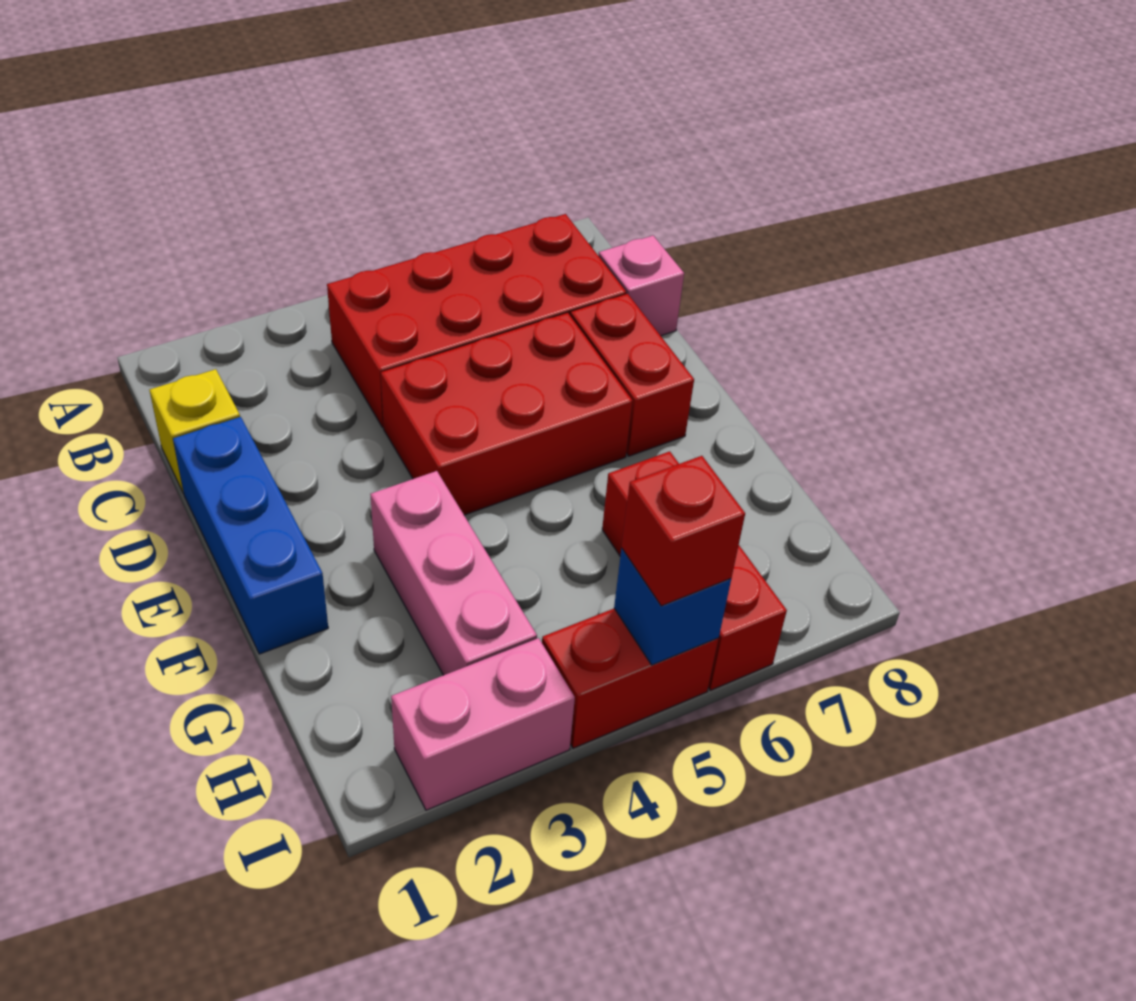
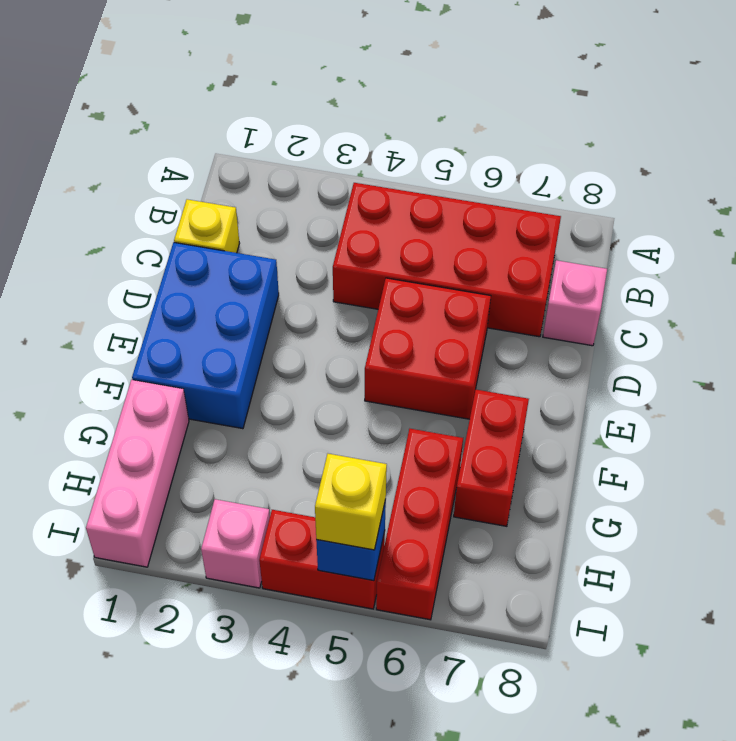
blue brick D1:F1 level 1 -> blue brick D1:F2 level 1
red brick D4:E6 level 1 -> red brick D5:E6 level 1
red brick D7:E7 level 1 -> red brick F7:G7 level 1
pink brick F3:H3 level 1 -> pink brick G1:I1 level 1
pink brick I2:I3 level 1 -> pink brick I3 level 1
red brick I5 level 3 -> yellow brick I5 level 3

